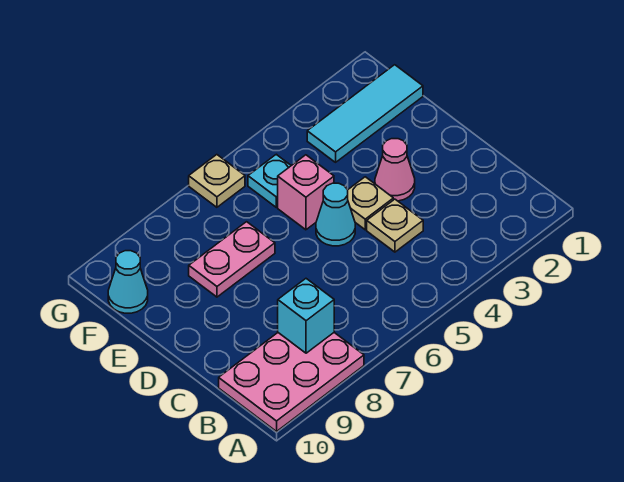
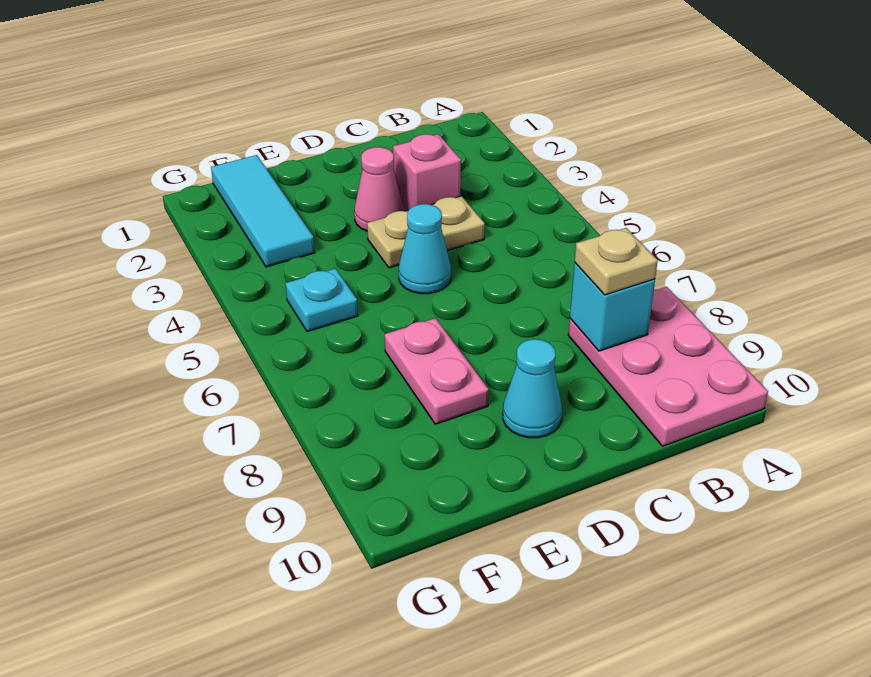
pink brick E5 level 1 -> pink brick C3 level 1
cyan cone F10 level 1 -> cyan cone D9 level 1
tan plate G6 level 1 -> tan plate B8 level 3

